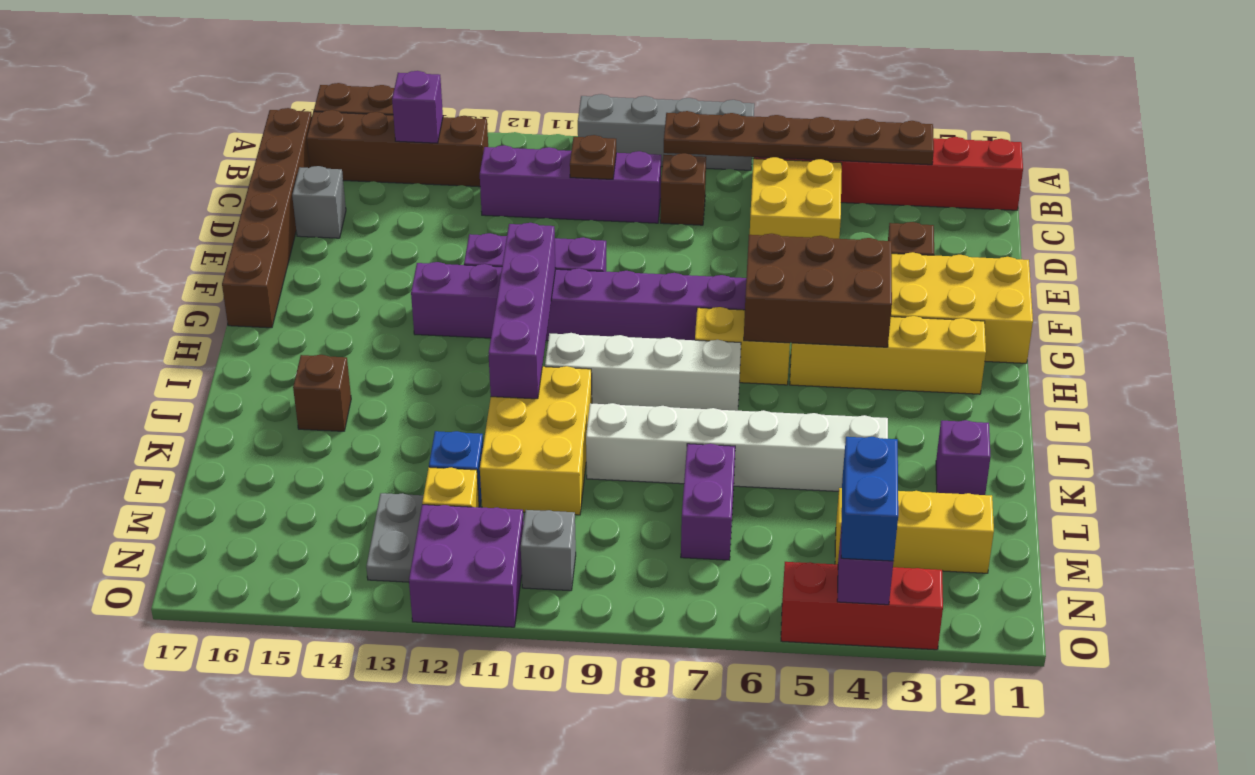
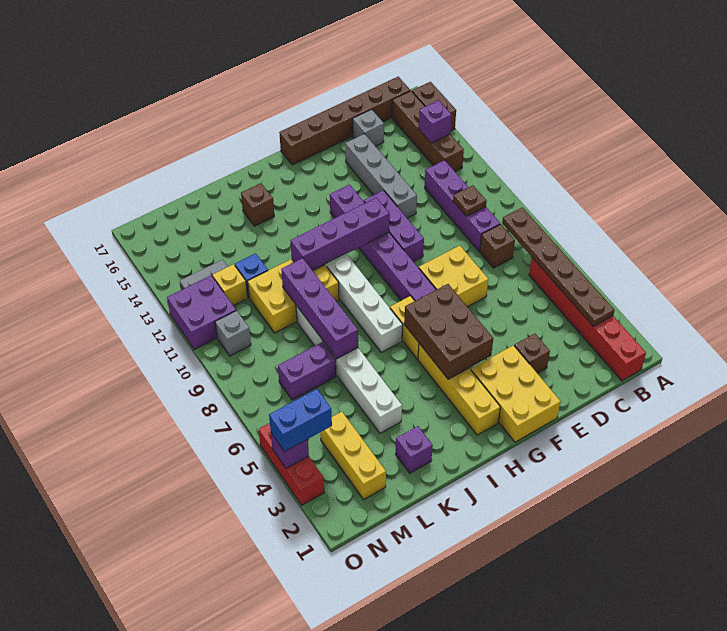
grey brick A7:A10 level 1 -> grey brick E12:E15 level 1
yellow brick C5:D6 level 1 -> yellow brick E7:F8 level 1
none -> purple brick K7:K10 level 2

